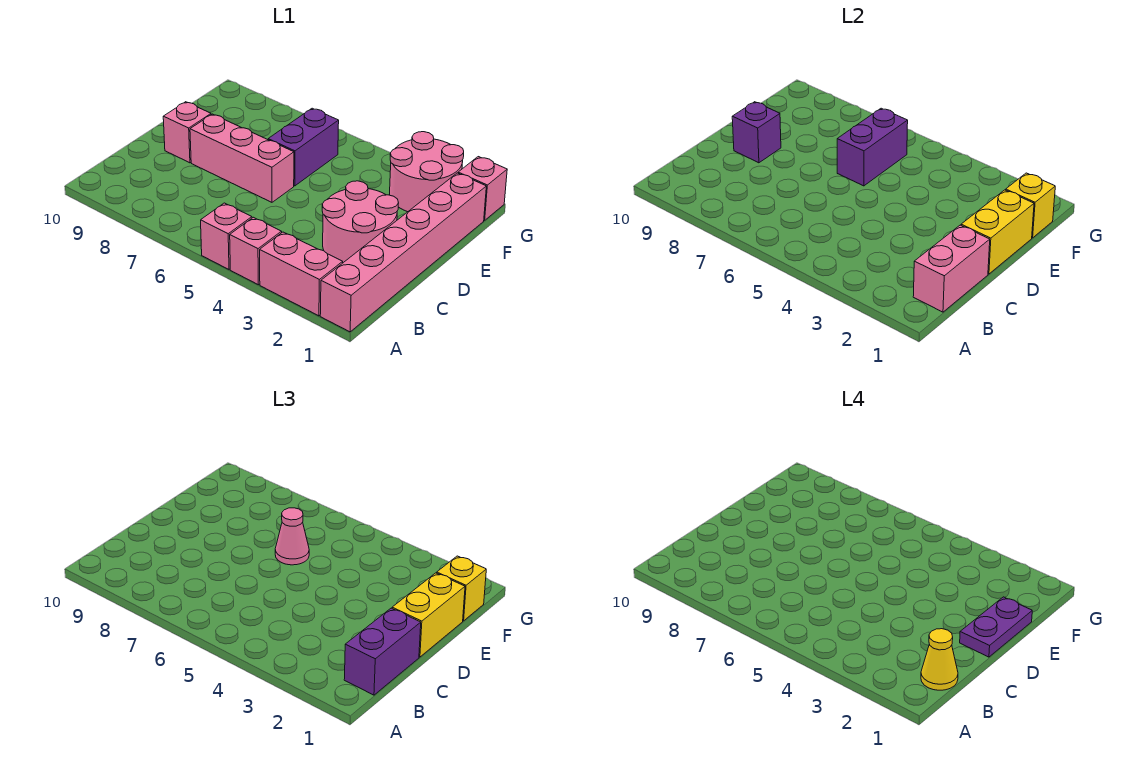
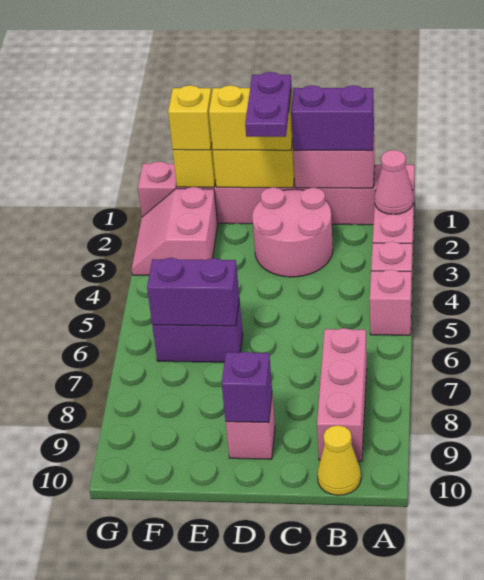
yellow cone B1 level 4 -> yellow cone B10 level 1
purple plate D1:E1 level 4 -> purple plate D1:D2 level 4
pink brick D6:D8 level 1 -> pink brick B7:B9 level 1
pink cone E6 level 3 -> pink cone A2 level 2
pink round brick F2:G3 level 1 -> pink slope F2:G3 level 1 top F

